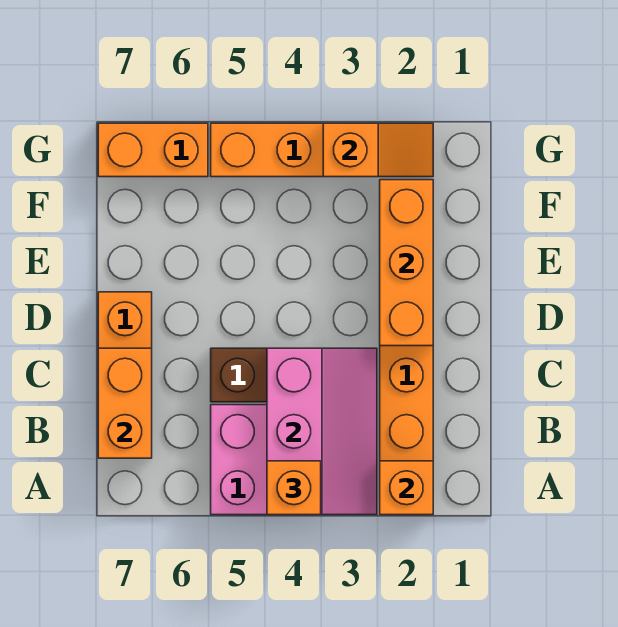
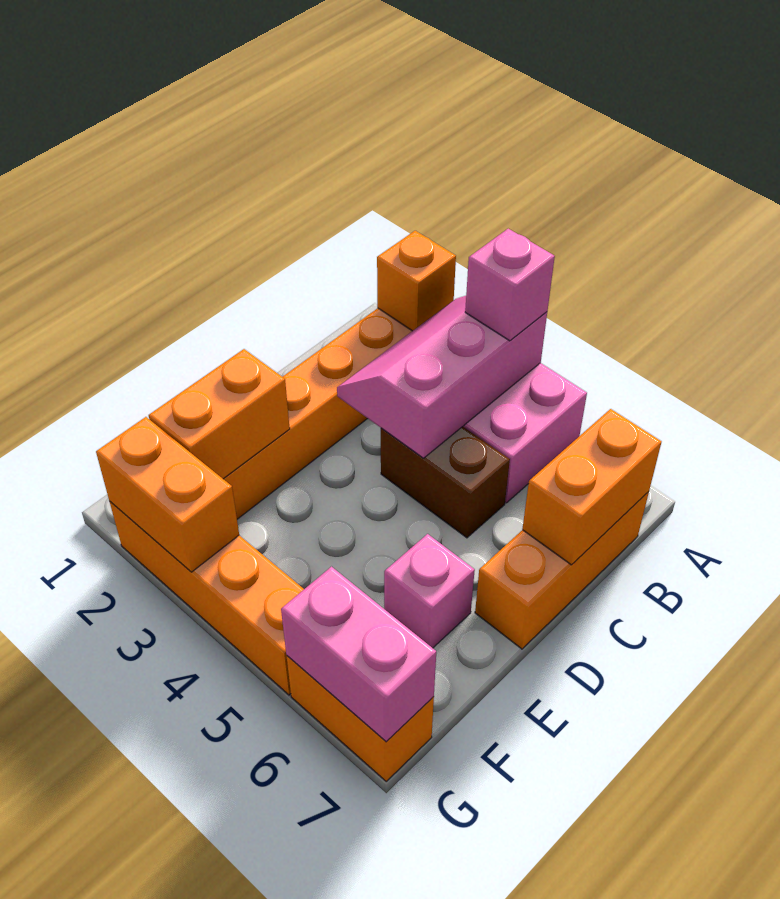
orange brick A4 level 3 -> pink brick A4 level 3
orange brick D2:F2 level 2 -> orange brick E2:F2 level 2
none -> pink brick E6 level 1
orange slope G2:G3 level 2 top 3 -> orange brick G2:G3 level 2
none -> pink brick G6:G7 level 2

